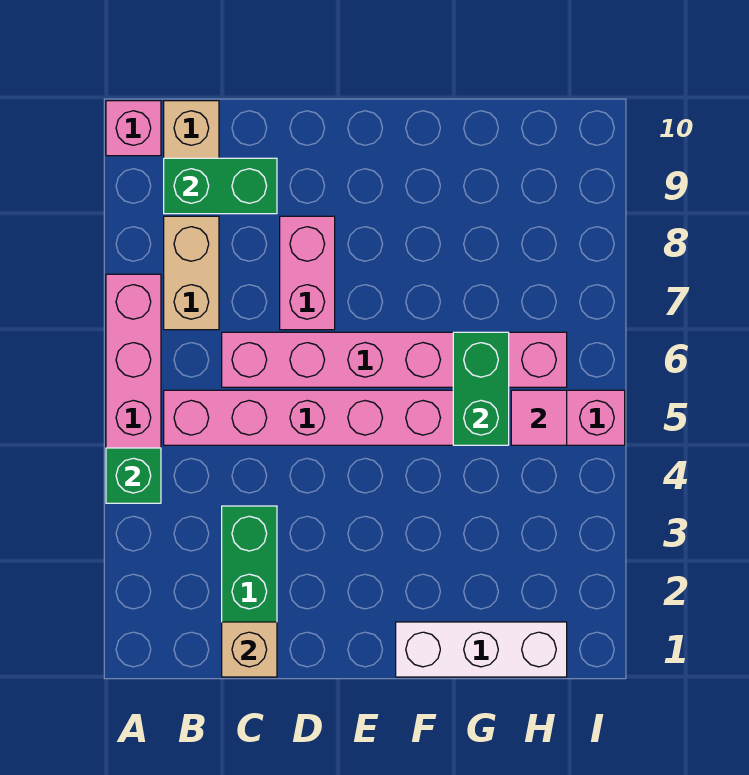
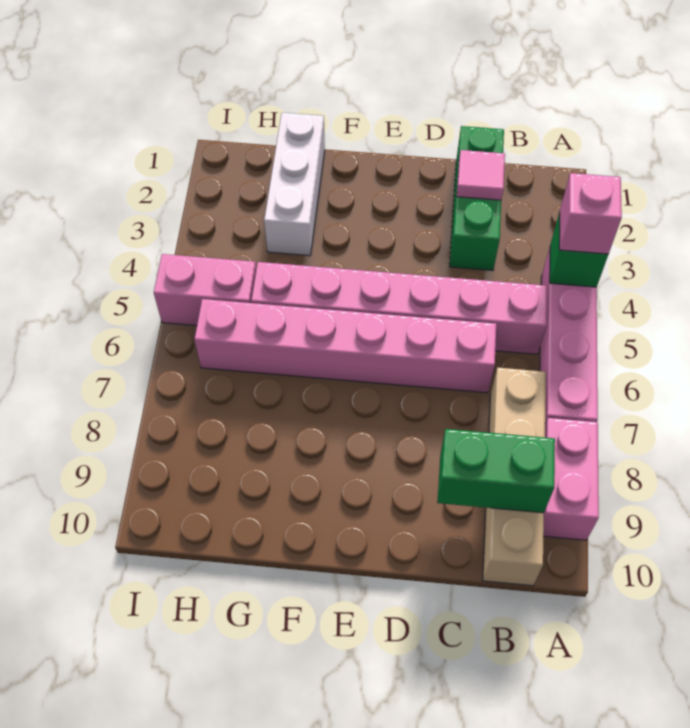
pink brick A10 level 1 -> pink brick A4 level 3
tan brick C1 level 2 -> none
pink brick D7:D8 level 1 -> pink brick A8:A9 level 1
white brick F1:H1 level 1 -> white brick G1:G3 level 1
green brick G5:G6 level 2 -> none
pink tile H5 level 2 -> pink tile C2 level 2

